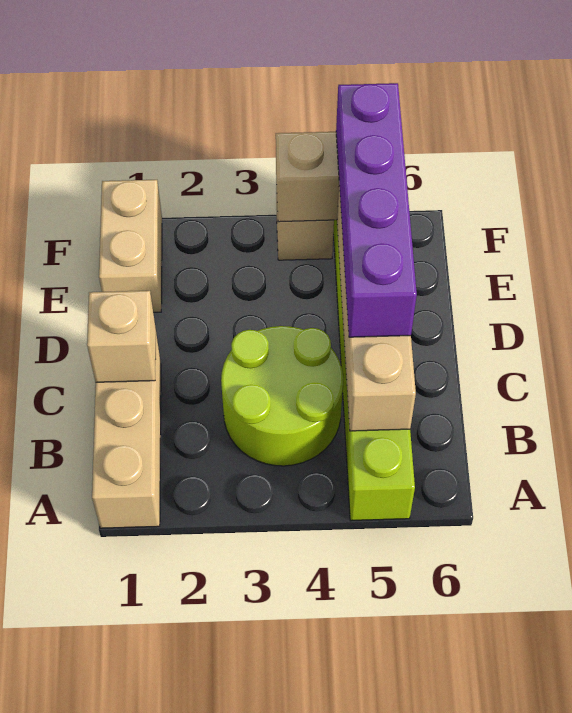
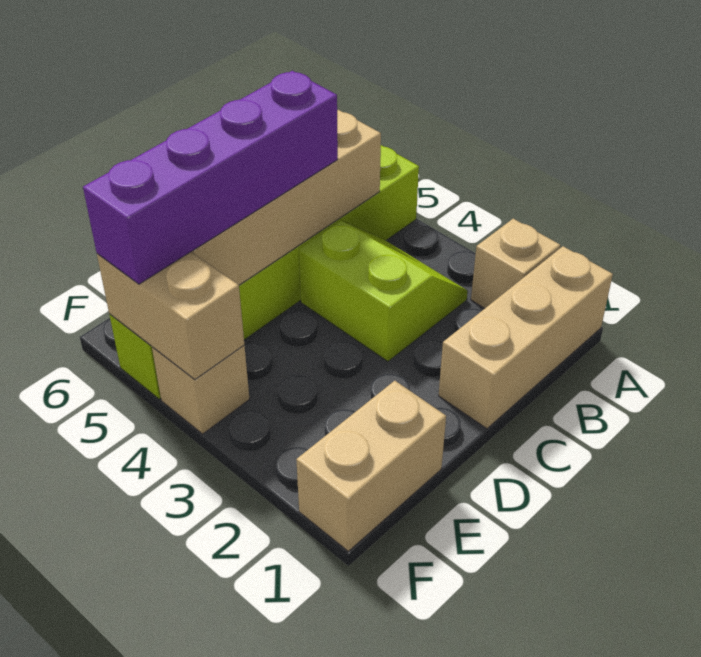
lime round brick B3:C4 level 1 -> lime slope B3:C4 level 1 top C
tan brick C1 level 2 -> tan brick A2 level 1

